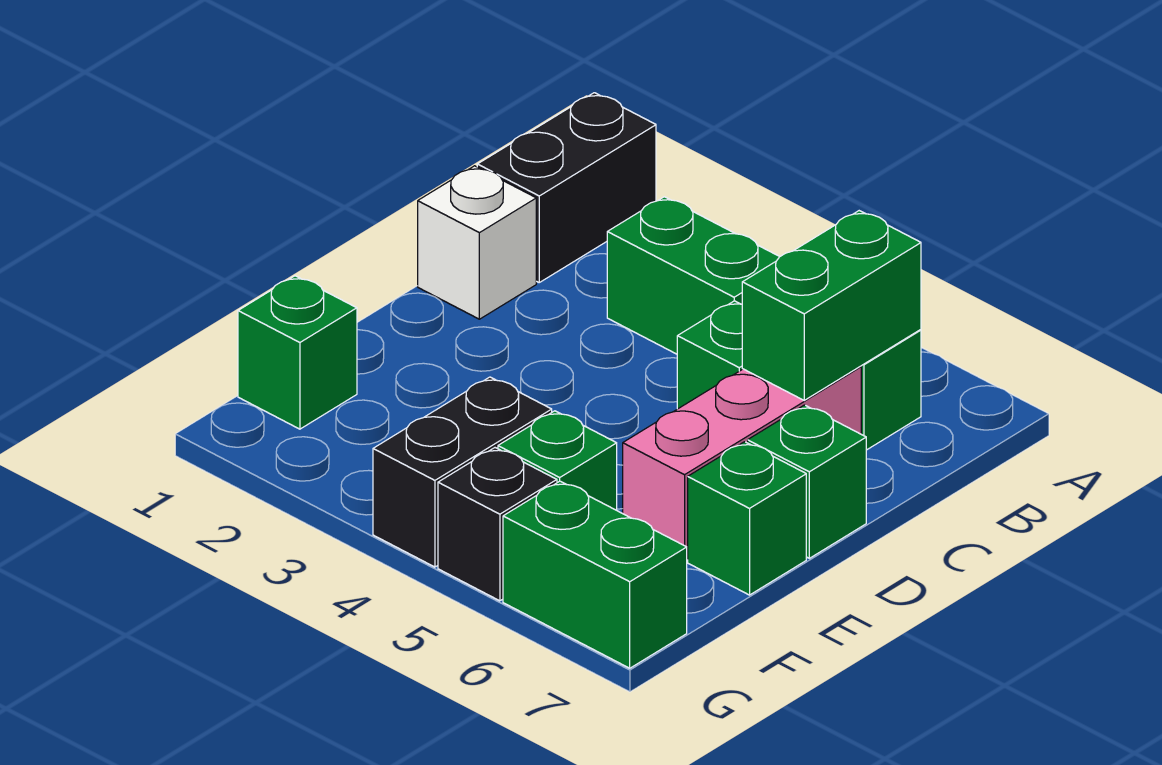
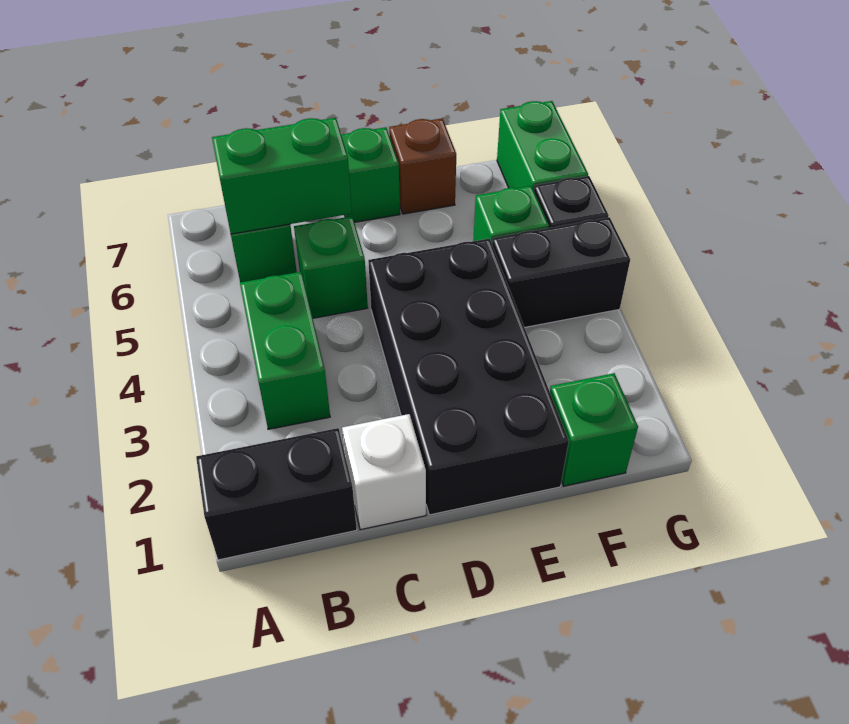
pink brick C6:E6 level 1 -> none
none -> black brick D1:E4 level 1
green brick E7 level 1 -> brown brick E7 level 1

